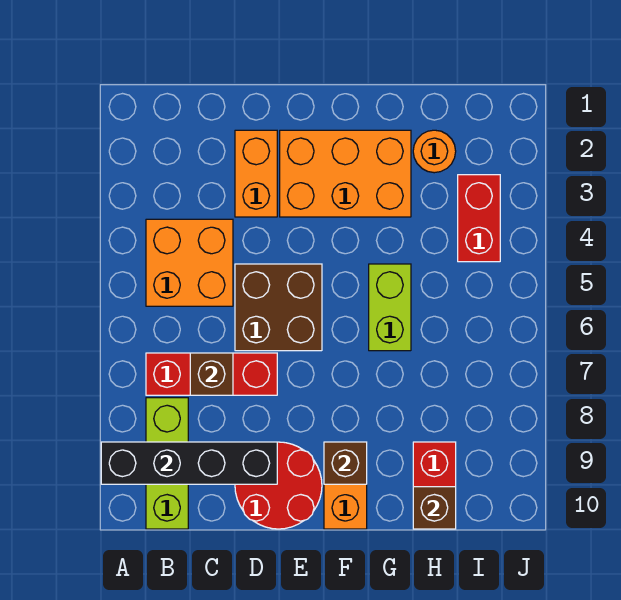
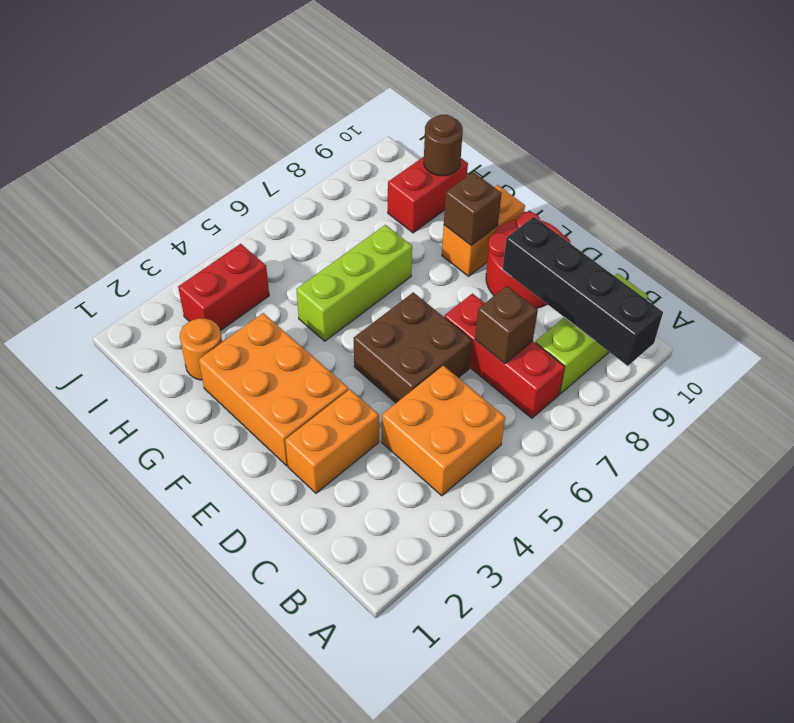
lime brick G5:G6 level 1 -> lime brick G5:G7 level 1
brown brick H10 level 2 -> brown round brick H10 level 2

